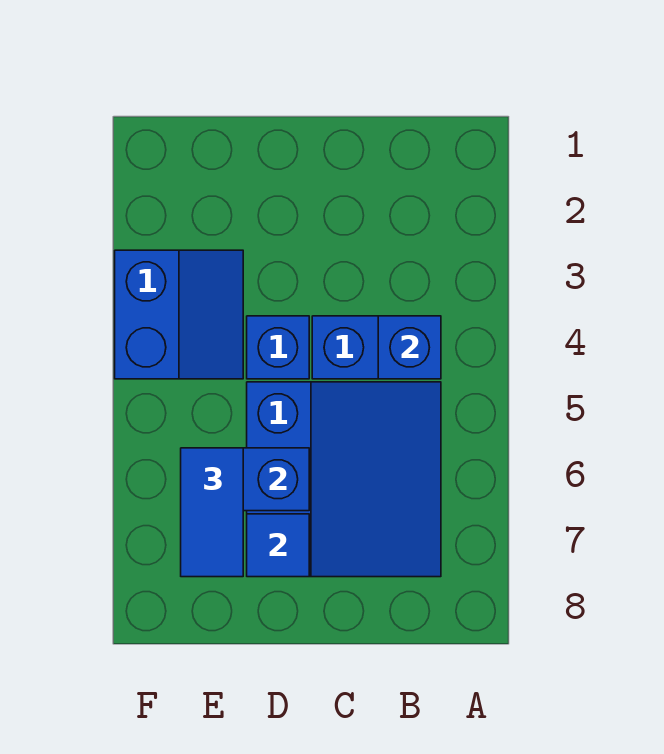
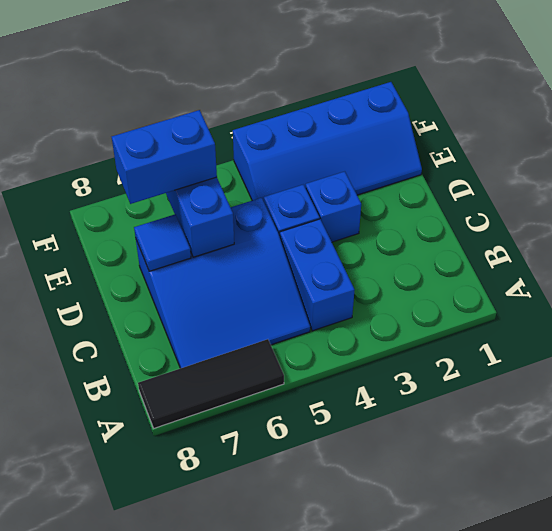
none -> black tile A6:A8 level 1
blue brick B4 level 2 -> blue brick D3 level 1
blue slope E3:F4 level 1 top F -> blue slope E1:F4 level 1 top F
blue tile E6:E7 level 3 -> blue brick E6:E7 level 3

